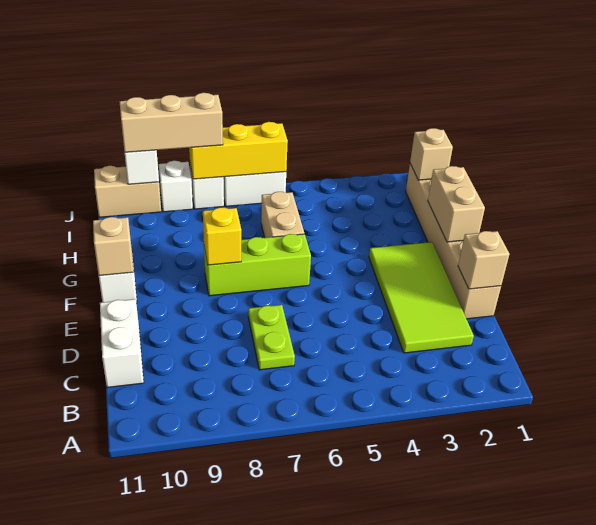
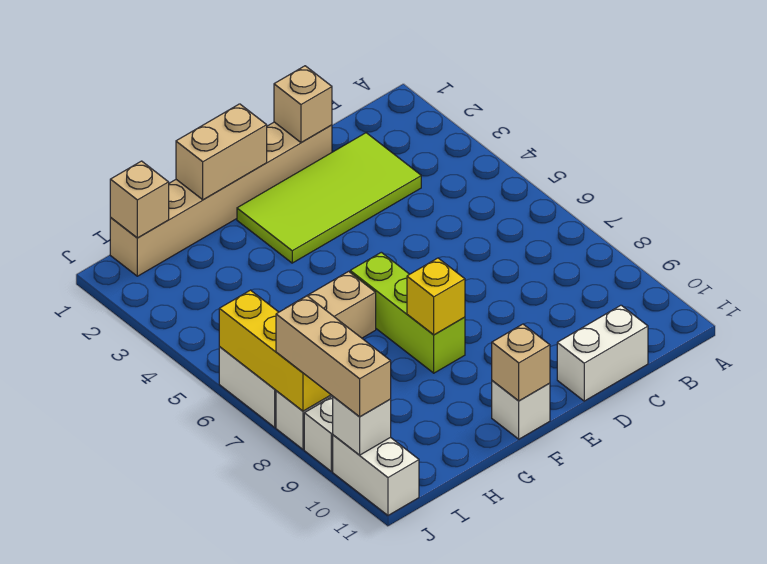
lime plate C7:D7 level 1 -> none
tan brick J10:J11 level 1 -> white brick J10:J11 level 1

